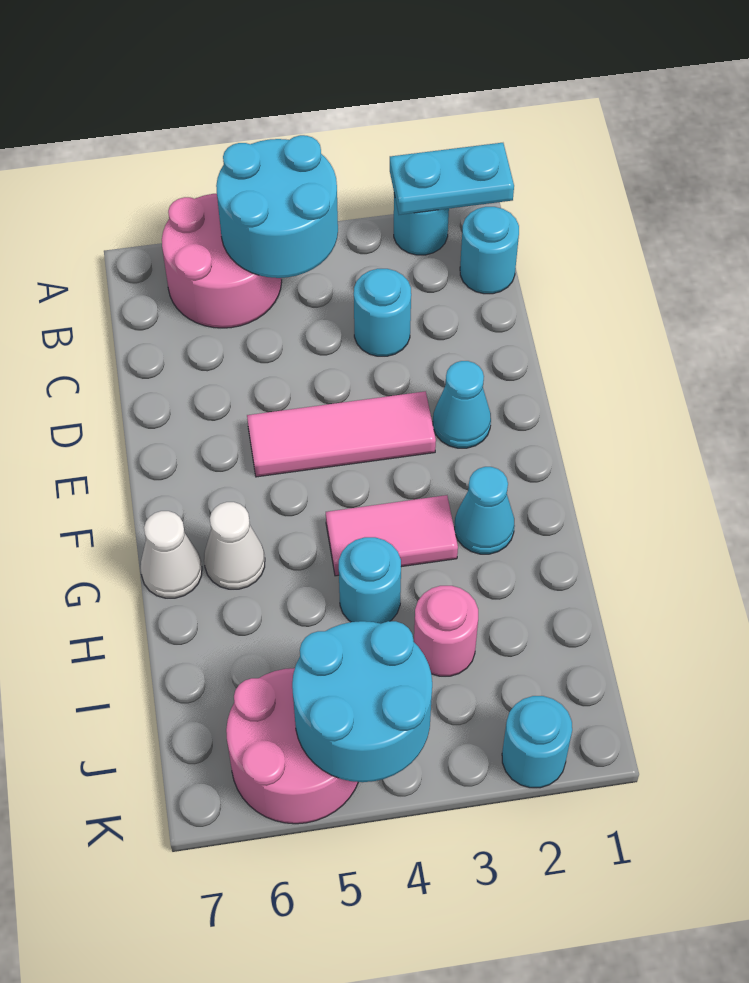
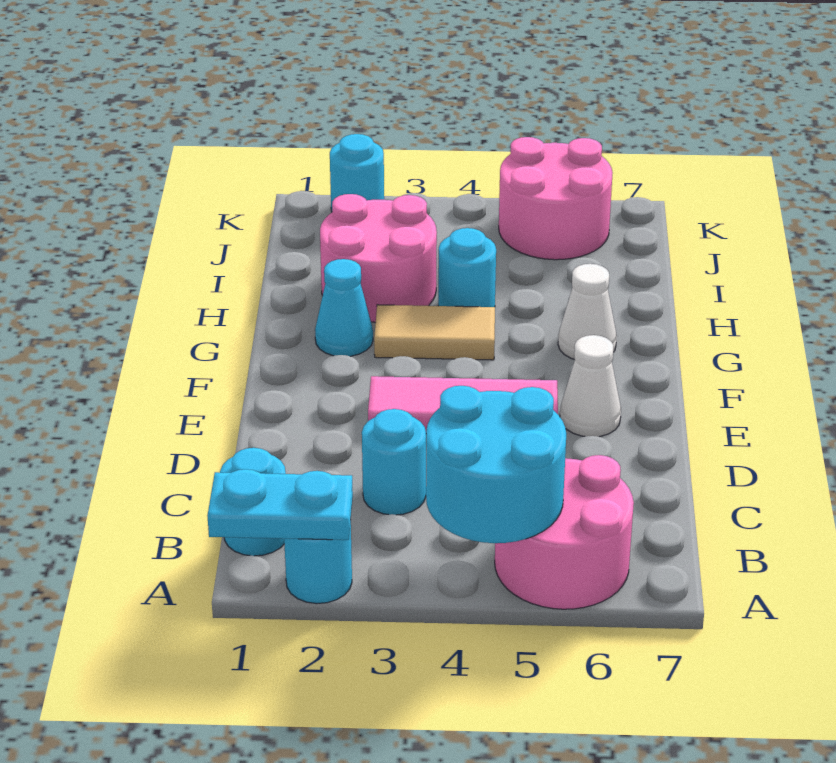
cyan cone E2 level 1 -> none
pink tile G3:G4 level 1 -> tan tile G3:G4 level 1
white cone G7 level 1 -> white cone E6 level 1
pink round brick I3 level 1 -> pink round brick H2:I3 level 1
cyan round brick J4:K5 level 2 -> none

